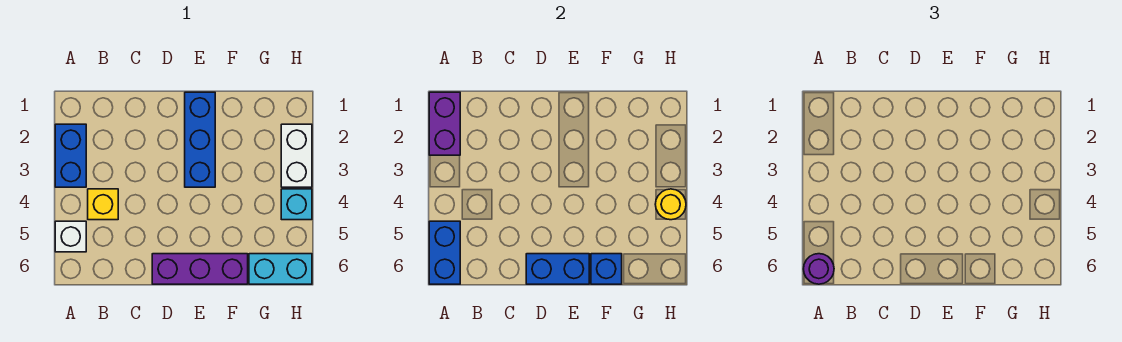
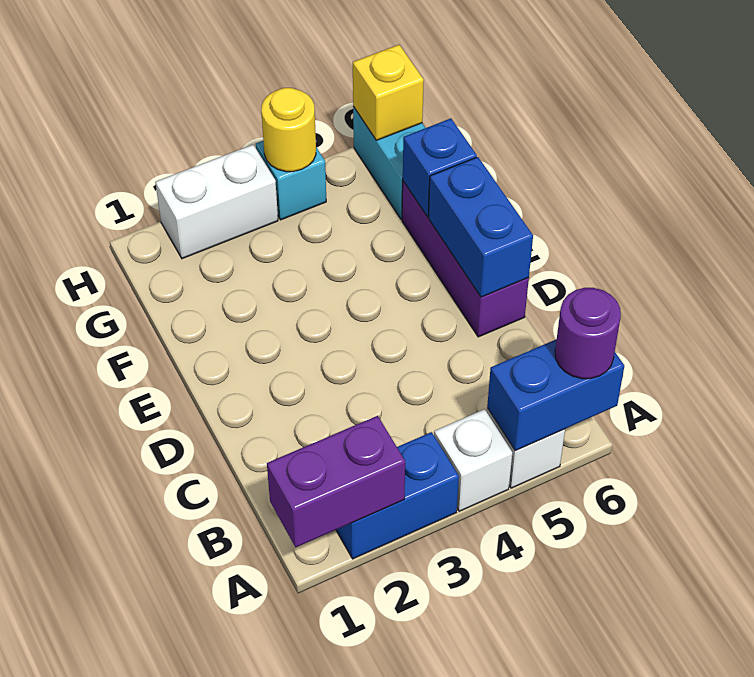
none -> white brick A4 level 1
yellow brick B4 level 1 -> yellow brick H6 level 2
blue brick E1:E3 level 1 -> none

